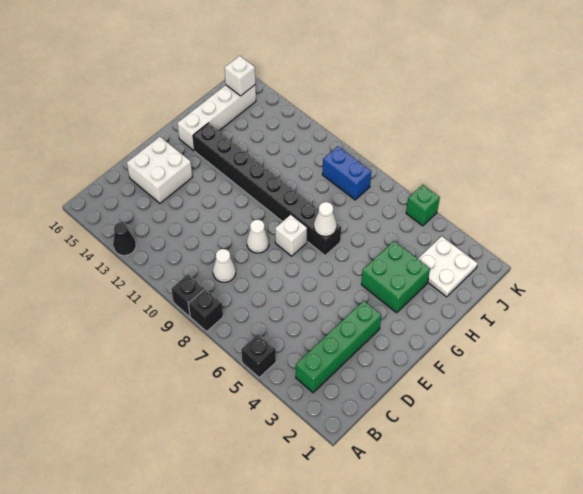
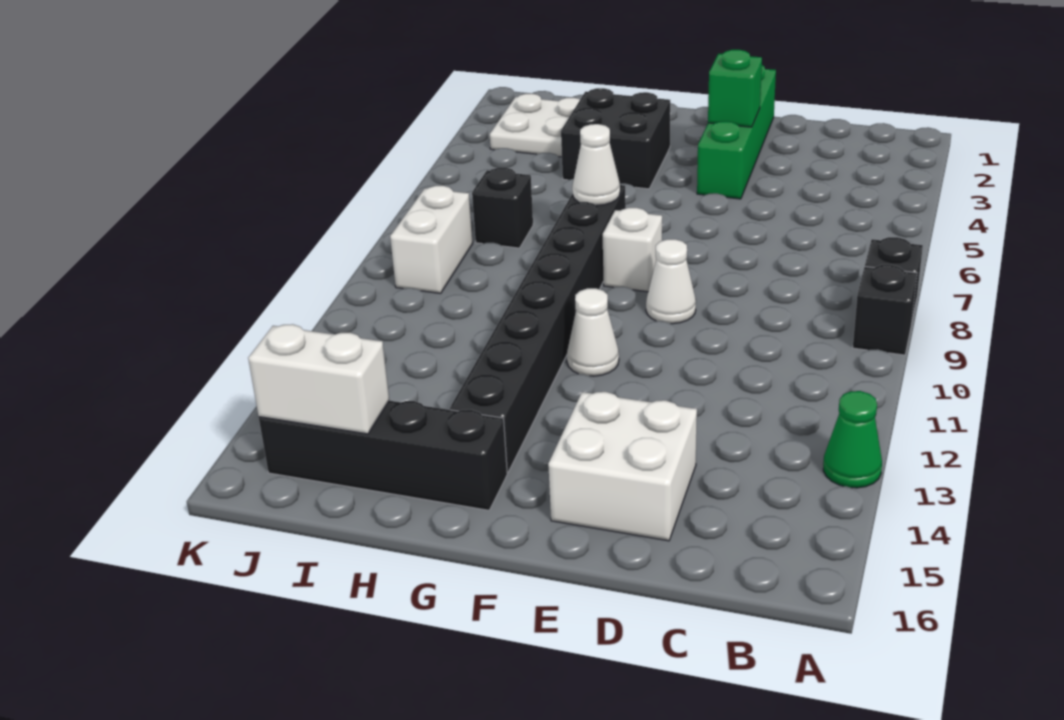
black brick A5 level 1 -> black brick I7 level 1
black cone A13 level 1 -> green cone A13 level 1
green brick B3:E3 level 1 -> green brick E1:E4 level 1
white cone C9 level 1 -> white cone F11 level 1
green brick G3:H4 level 1 -> black brick G3:H4 level 1
white brick G15:J15 level 1 -> black brick G15:J15 level 1
blue brick J8:J9 level 1 -> white brick J8:J9 level 1
white brick J15 level 2 -> white brick I15:J15 level 2
green brick K5 level 1 -> green brick E3 level 2

